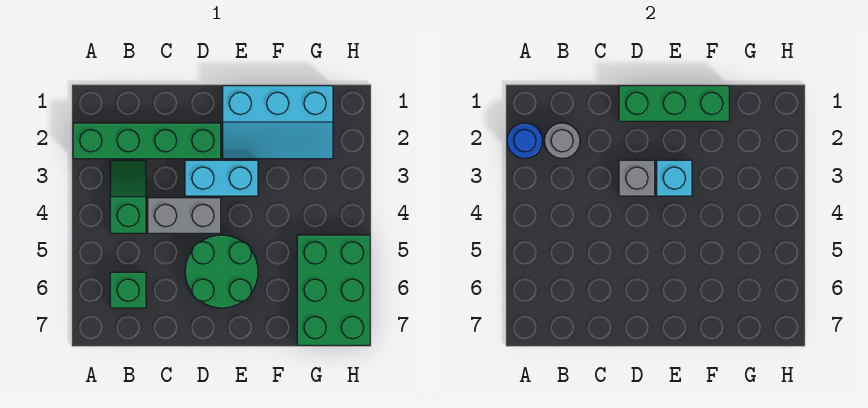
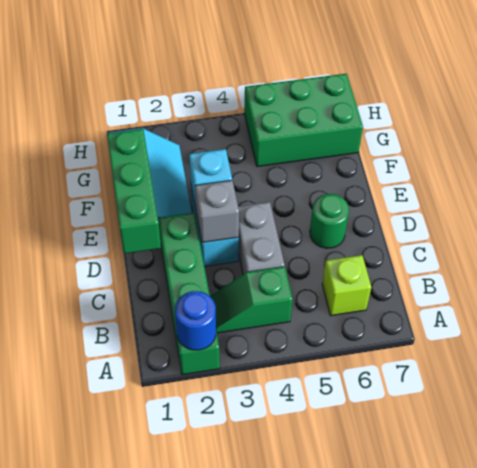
grey round brick B2 level 2 -> none
green brick B6 level 1 -> lime brick B6 level 1
green round brick D5:E6 level 1 -> green round brick D6 level 1

